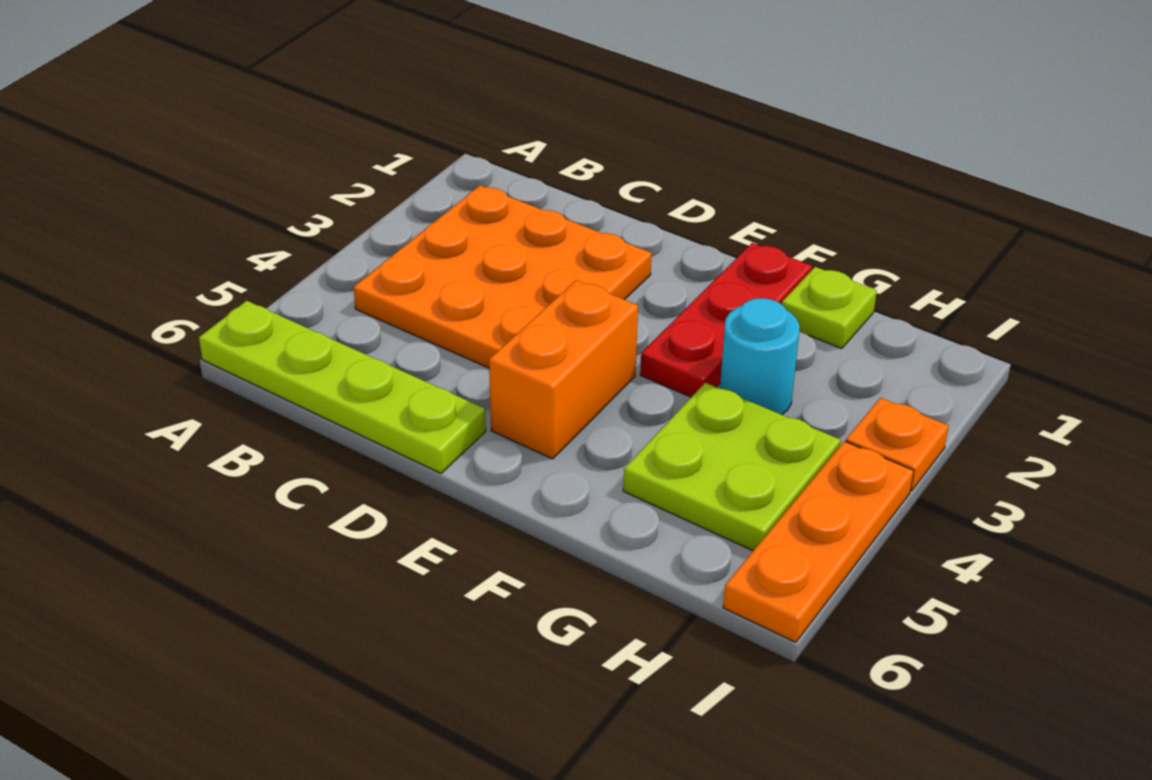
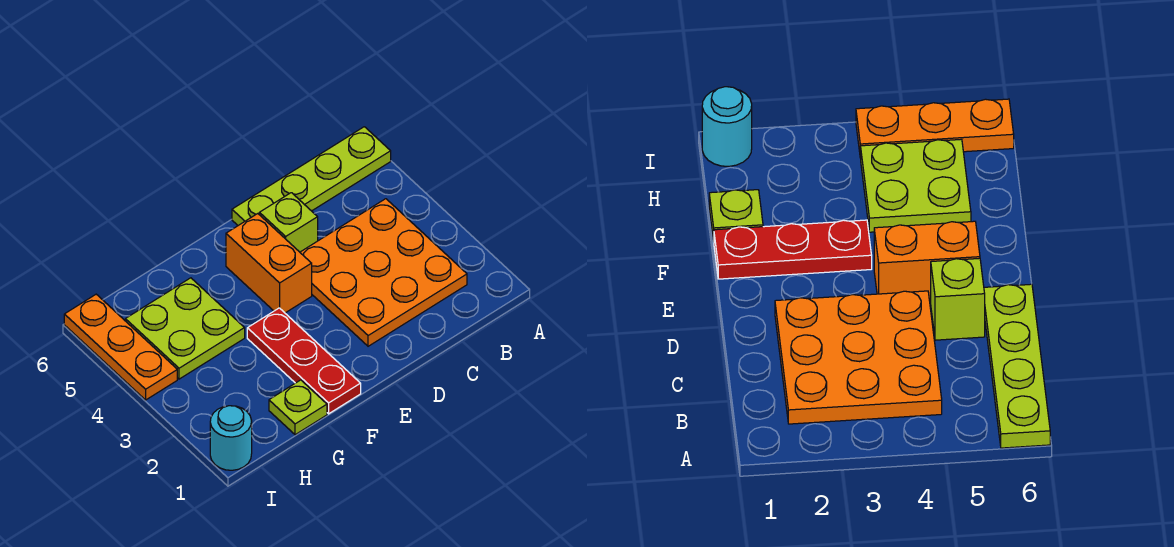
none -> lime brick D5 level 1
cyan round brick G3 level 1 -> cyan round brick I1 level 1
orange plate I3 level 1 -> none

